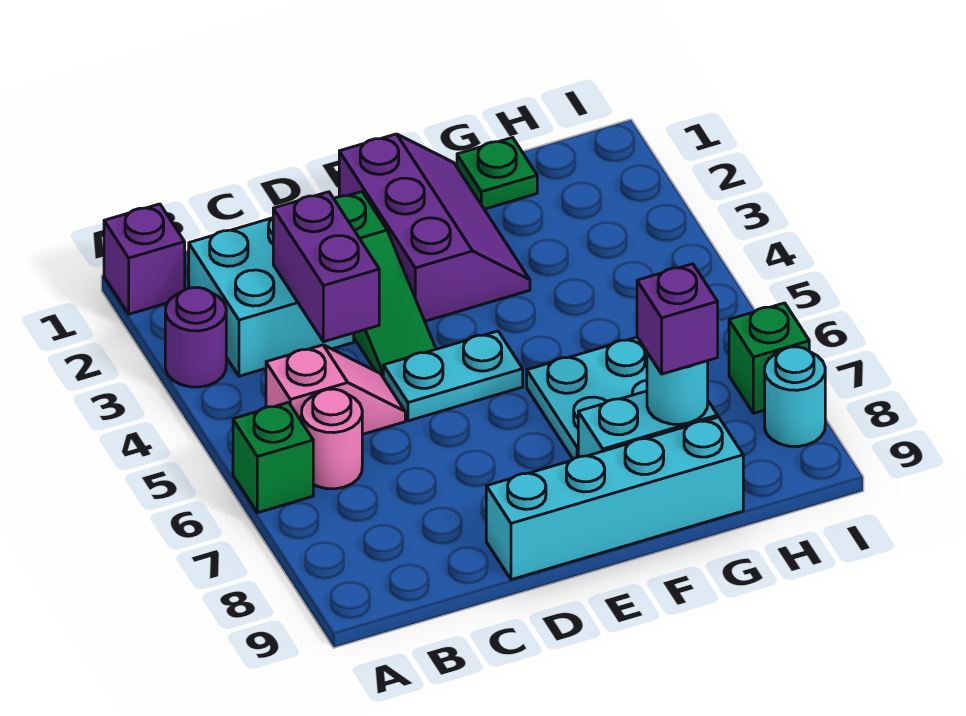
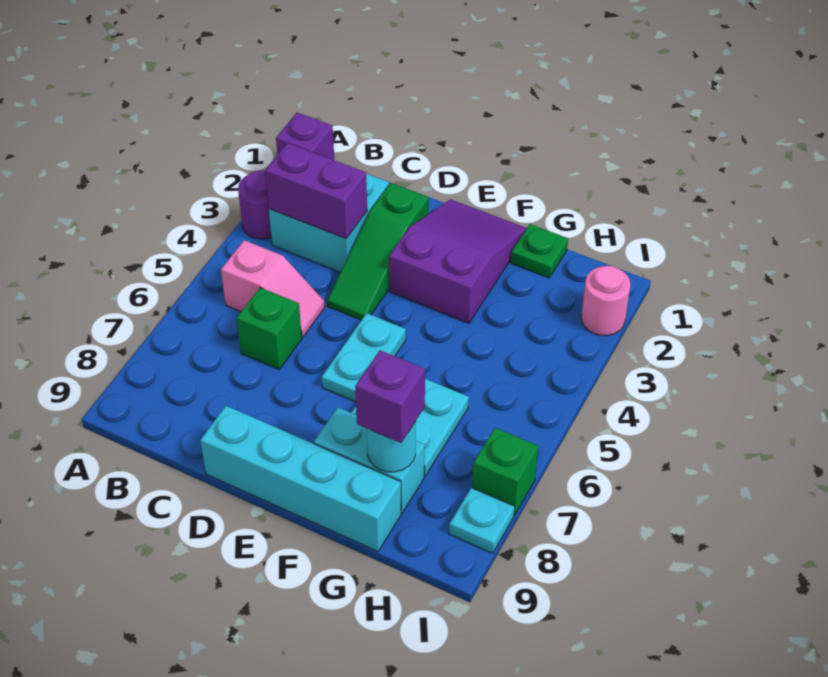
green brick A6 level 1 -> green brick C6 level 1
pink round brick B6 level 1 -> pink round brick I2 level 1
purple brick C3:C4 level 2 -> purple brick B3:C3 level 2
cyan plate D5:E5 level 1 -> cyan plate E5:E6 level 1
purple slope E1:F3 level 1 top E -> purple slope E1:F3 level 1 top 3
cyan round brick I8 level 1 -> cyan plate I8 level 1

